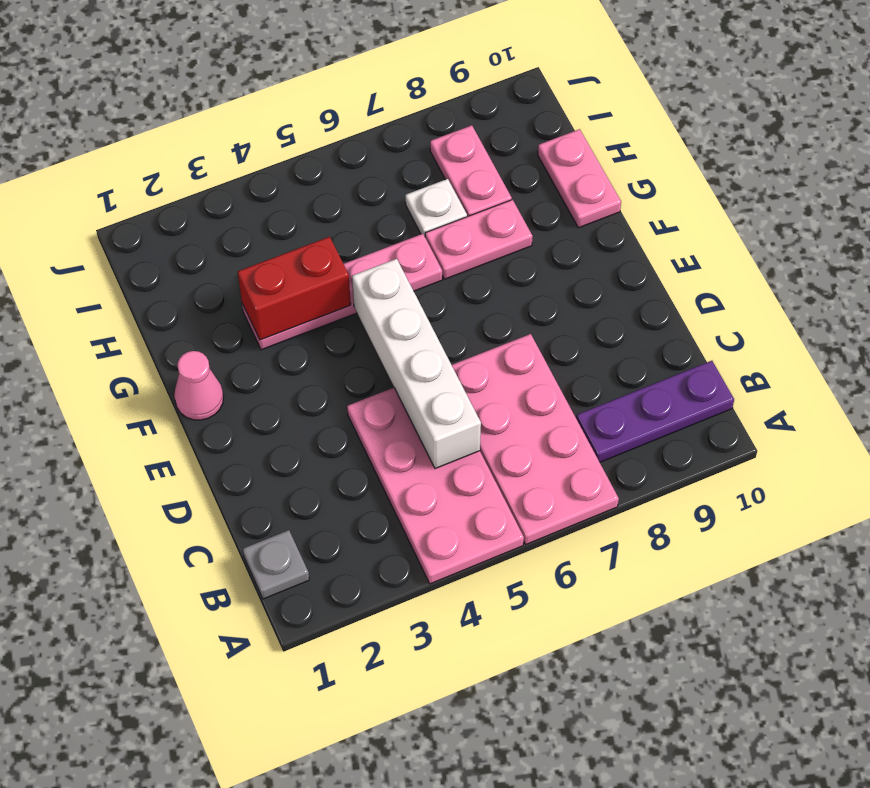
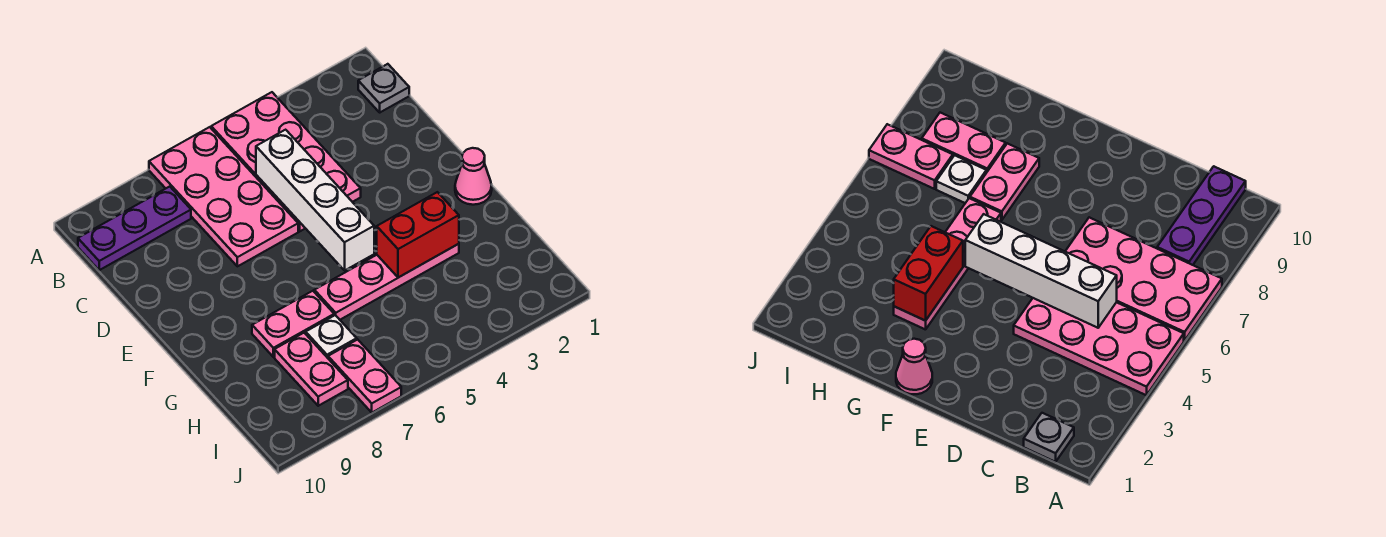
pink plate G10:H10 level 1 -> pink plate I7:J7 level 1

